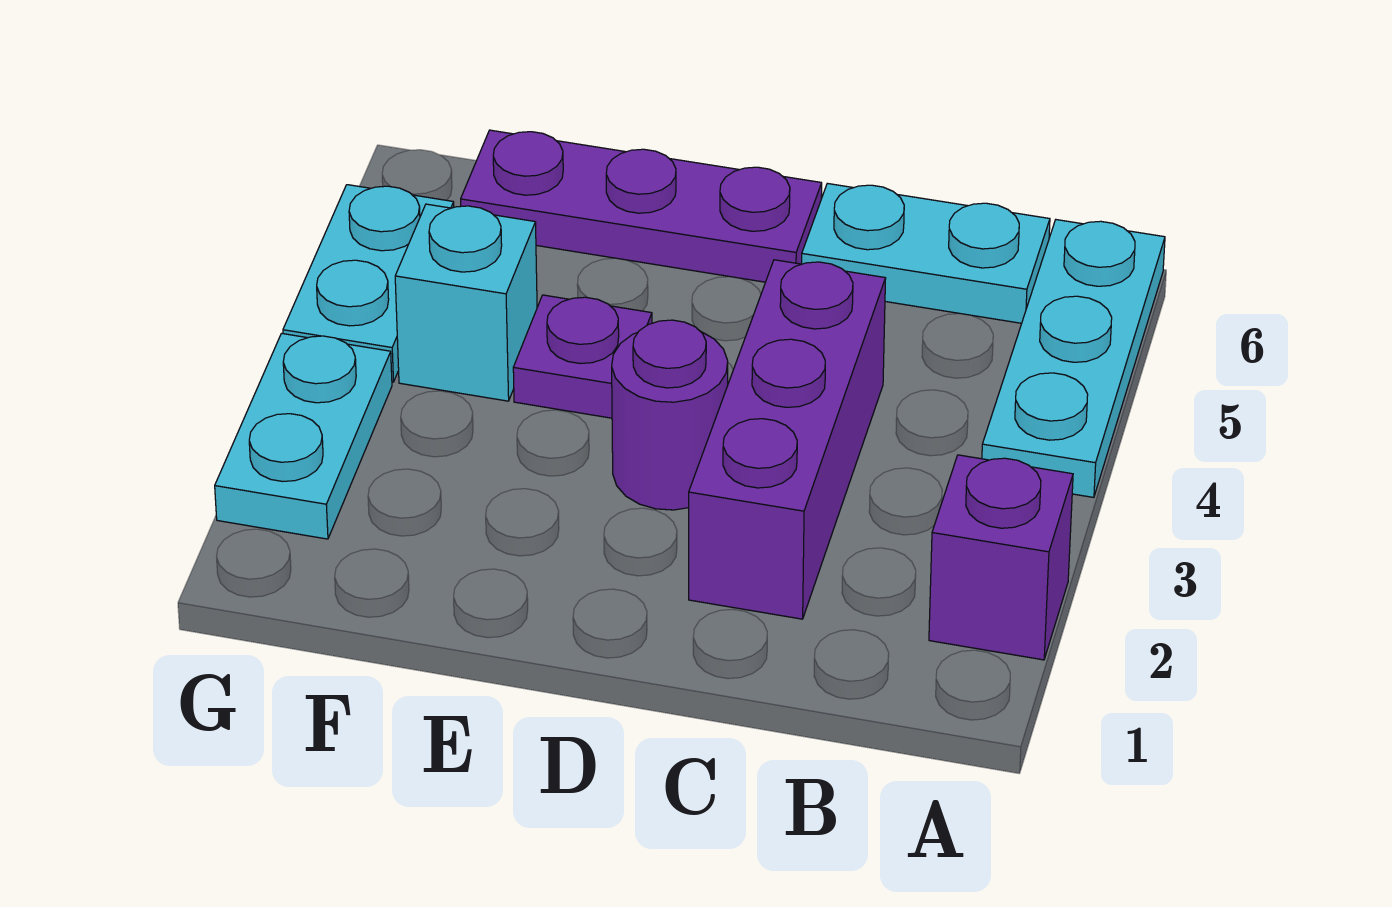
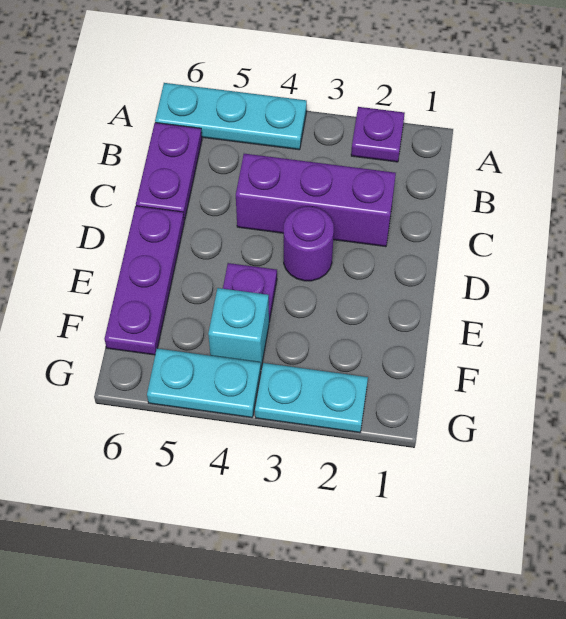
purple brick A2 level 1 -> purple plate A2 level 1
cyan plate B6:C6 level 1 -> purple plate B6:C6 level 1

